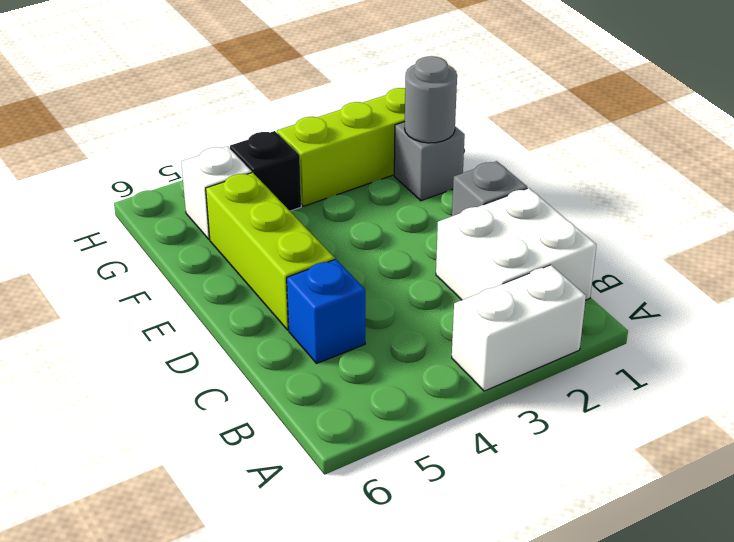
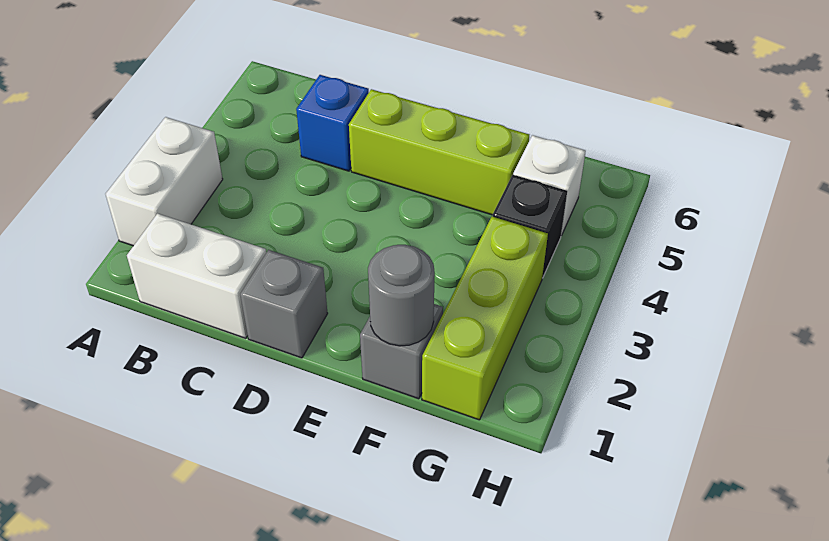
white brick B1:C2 level 1 -> white brick B1:C1 level 1

